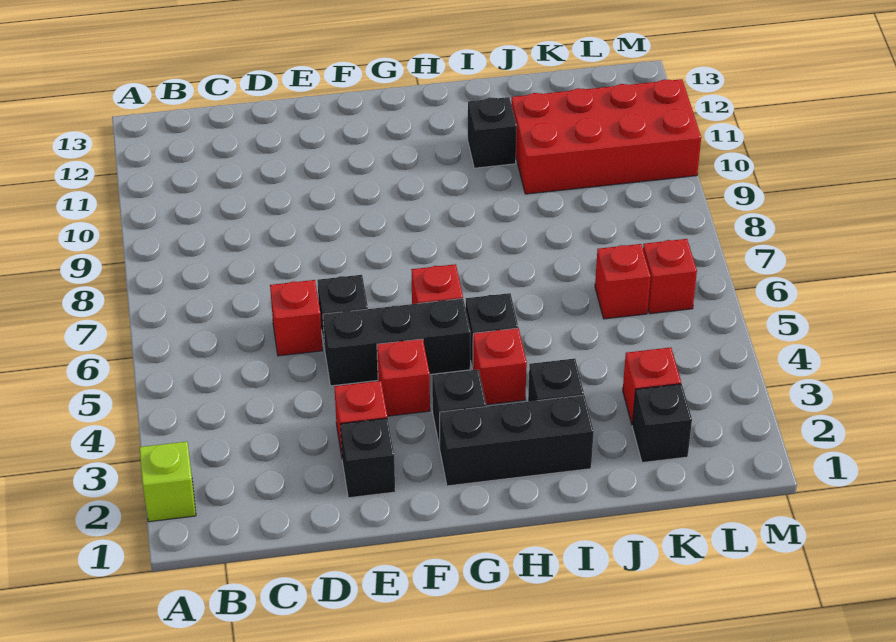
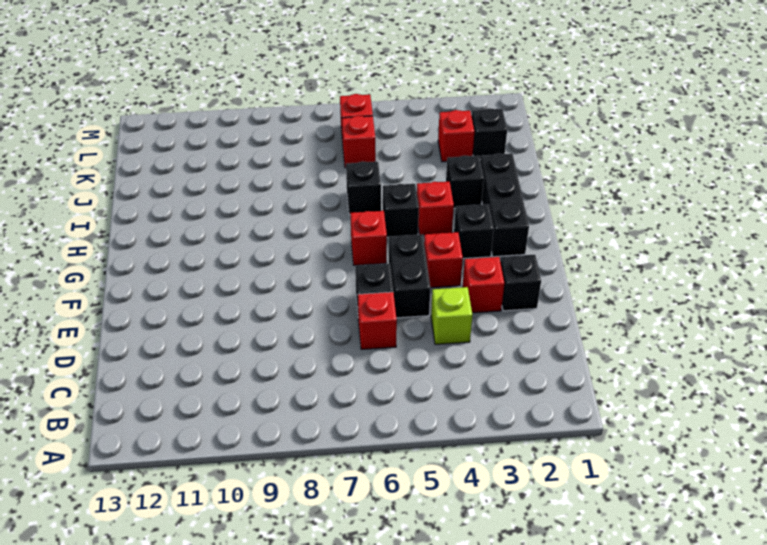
lime brick A2 level 1 -> lime brick D4 level 1
black brick E5:G5 level 1 -> black brick E5:F5 level 1
black brick I11 level 1 -> black brick I6 level 1
red brick J10:M11 level 1 -> none

